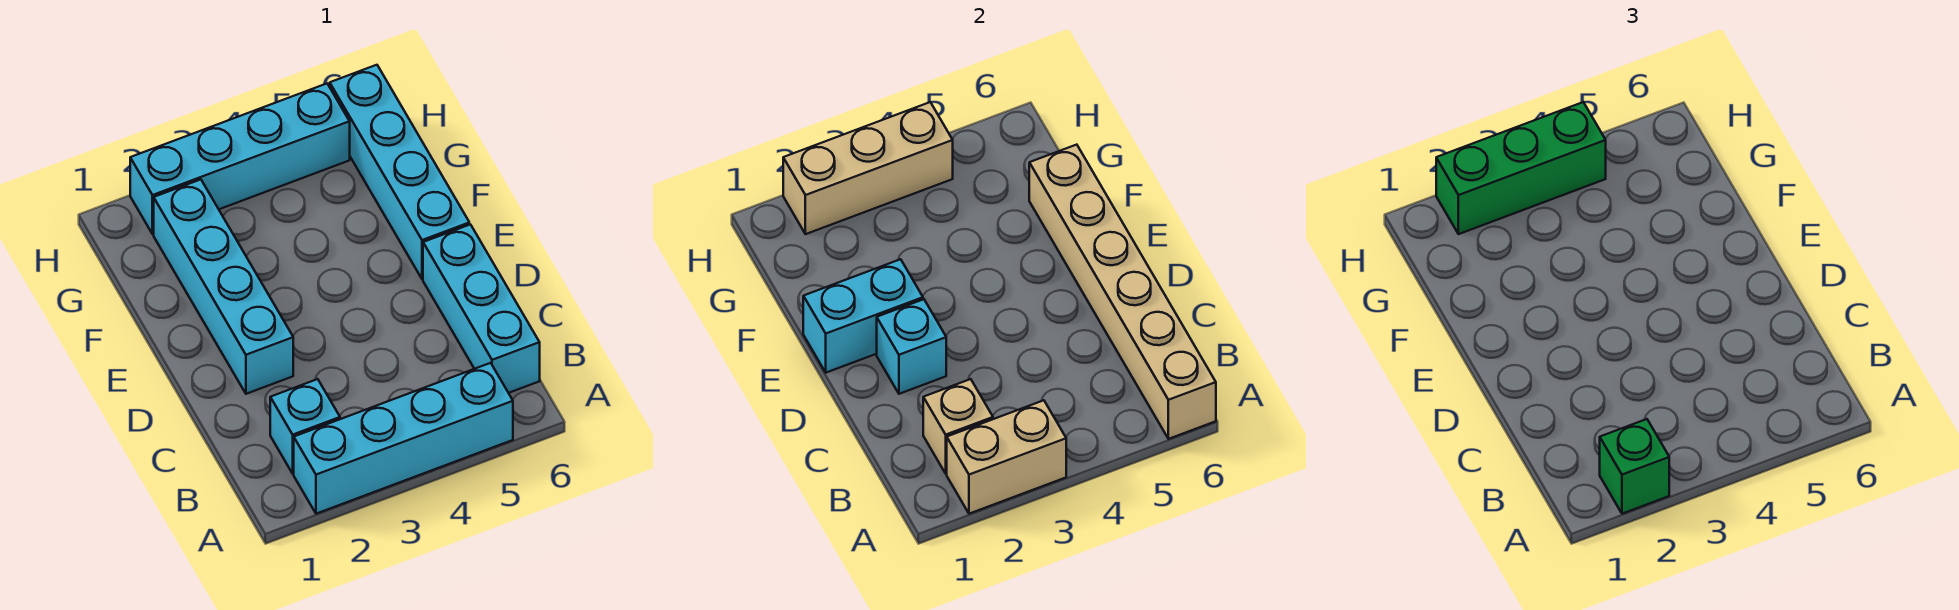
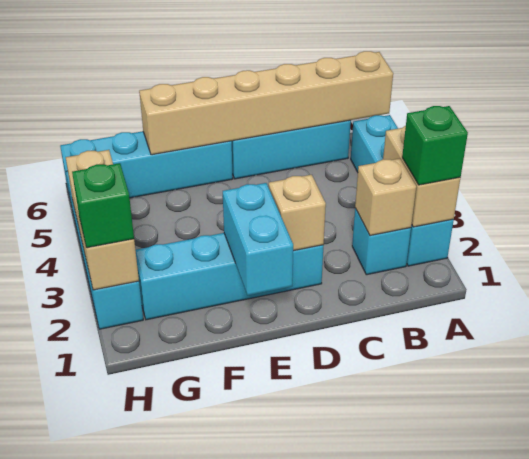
cyan brick D2 level 2 -> tan brick D2 level 2
green brick H2:H4 level 3 -> green brick H2 level 3

